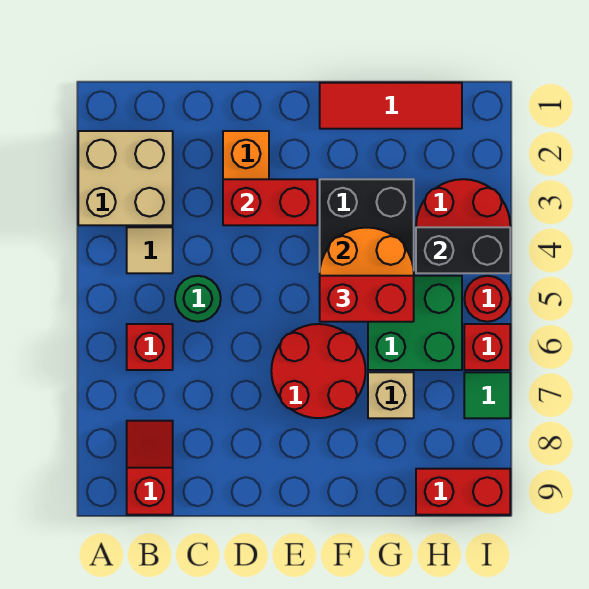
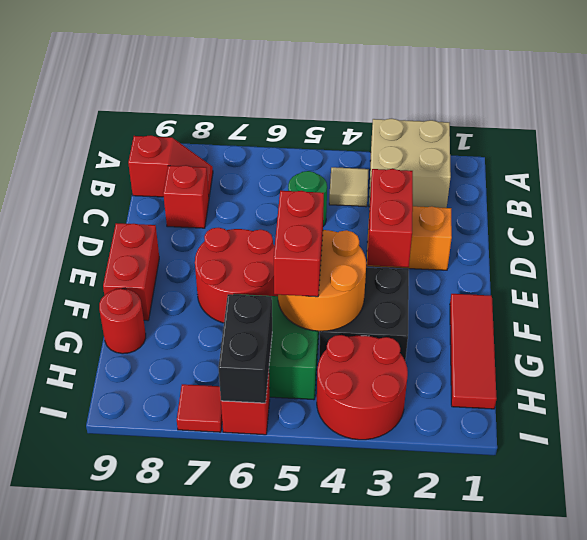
red brick B6 level 1 -> red brick C8 level 1
tan brick G7 level 1 -> none
black brick H4:I4 level 2 -> black brick H6:I6 level 2
red brick H9:I9 level 1 -> red brick E9:F9 level 1
red round brick I5 level 1 -> red round brick G9 level 1
green tile I7 level 1 -> red tile I7 level 1

